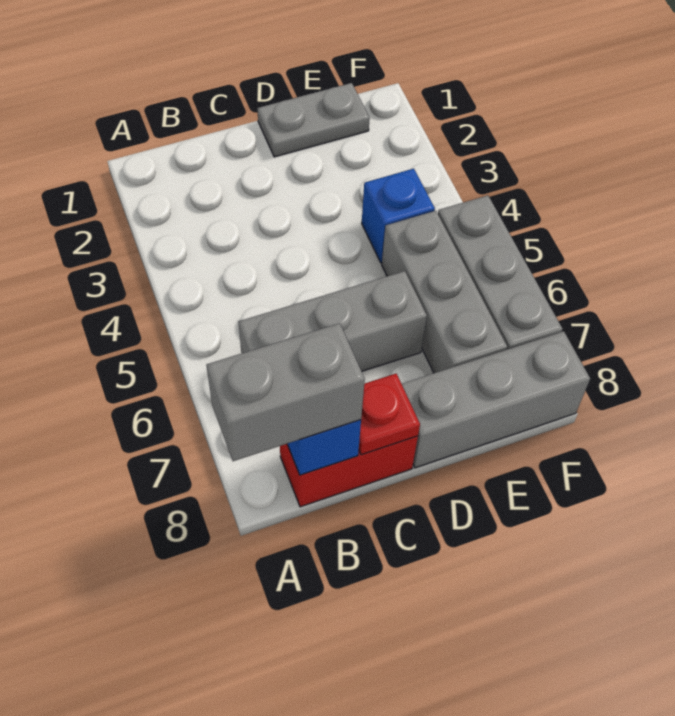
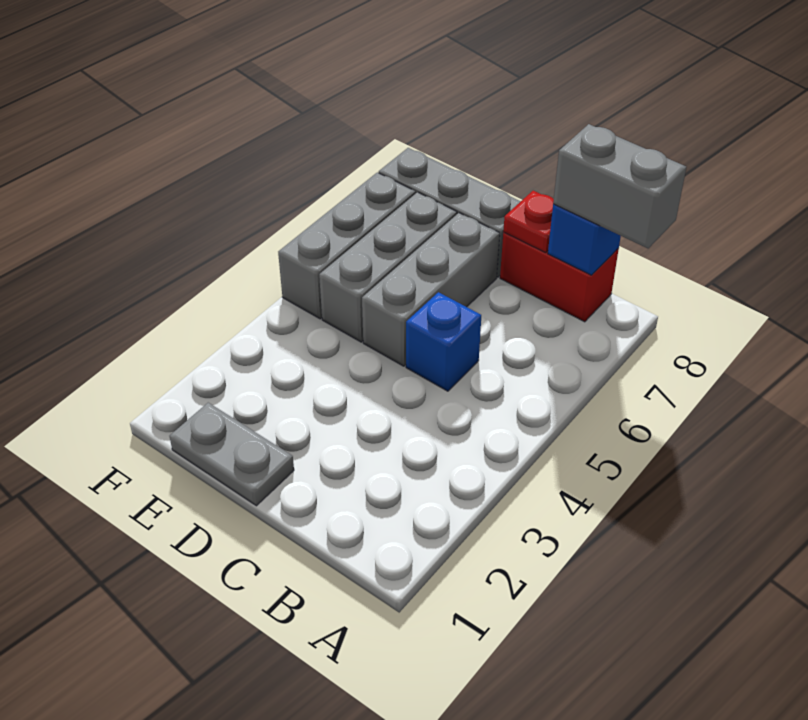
grey brick B6:D6 level 1 -> grey brick D5:D7 level 1
blue brick E4 level 1 -> blue brick C5 level 1

